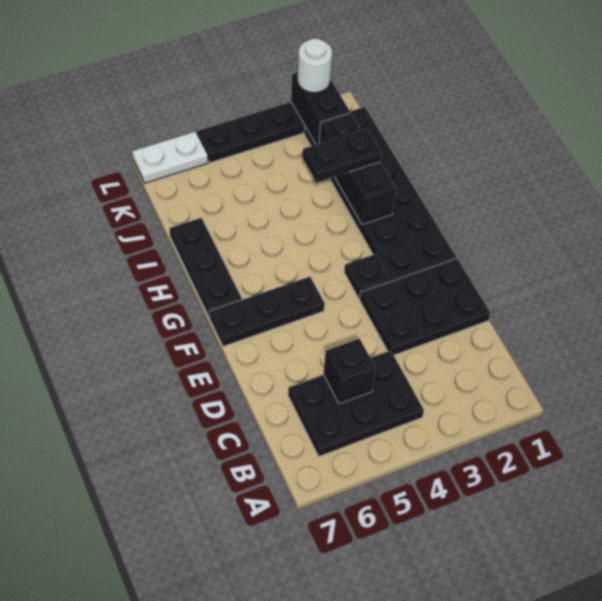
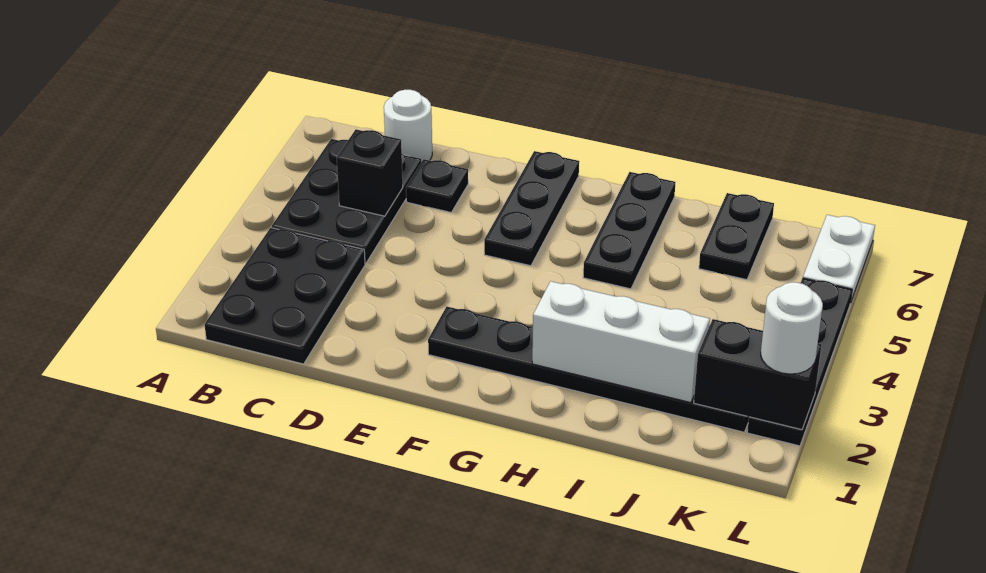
none -> white round brick C7 level 1
black plate D1:E3 level 1 -> black plate B1:C3 level 1
black plate F1:K2 level 1 -> black plate F2:K2 level 1
black plate F3 level 1 -> black plate D6 level 1
black plate G7:I7 level 1 -> black plate H5:H7 level 1
black brick H2:J2 level 2 -> white brick H2:J2 level 2
black plate I2:I3 level 3 -> black plate J6:J7 level 1

